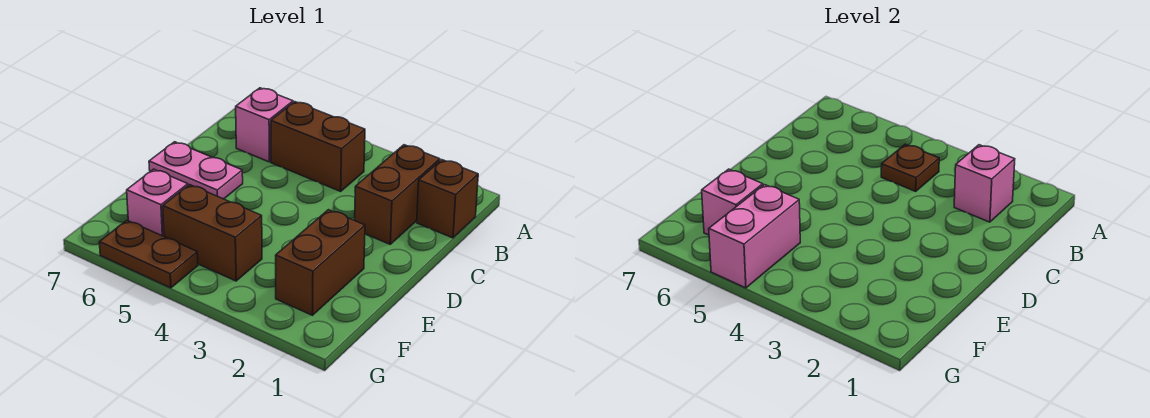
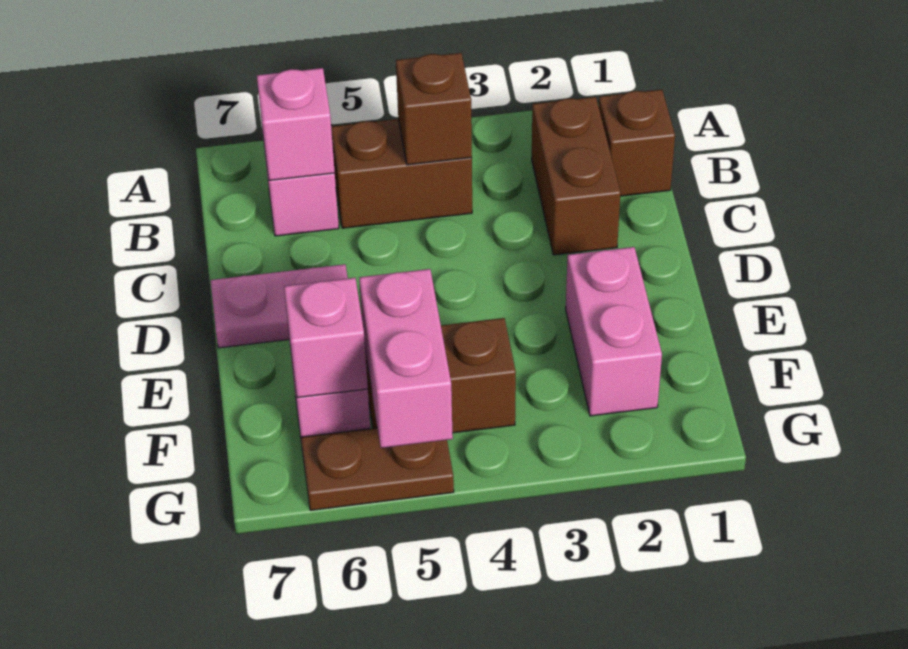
pink brick B2 level 2 -> pink brick B6 level 2
brown plate B4 level 2 -> brown brick B4 level 2
brown brick E2:F2 level 1 -> pink brick E2:F2 level 1

